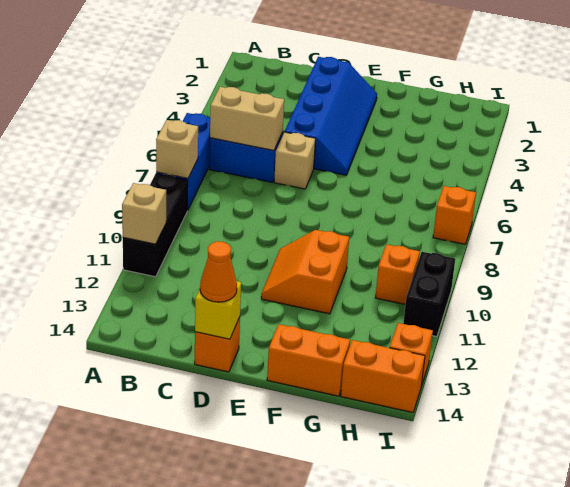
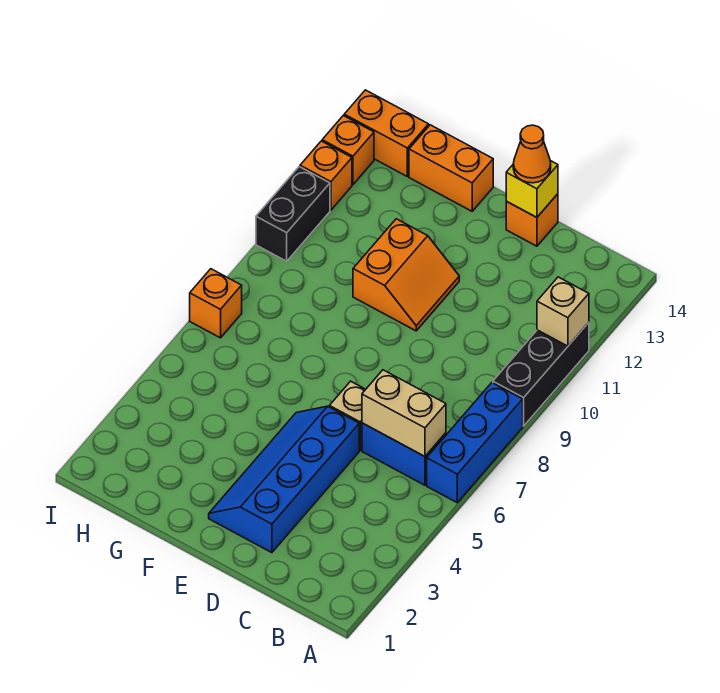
tan brick A8 level 2 -> none
orange brick H10 level 1 -> orange brick I12 level 1

